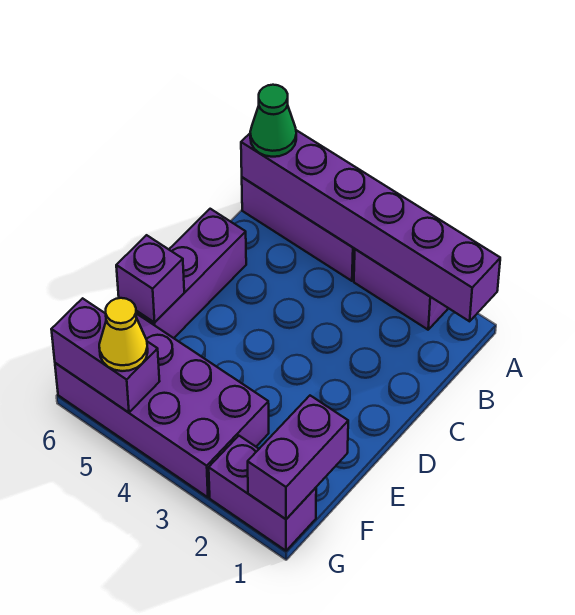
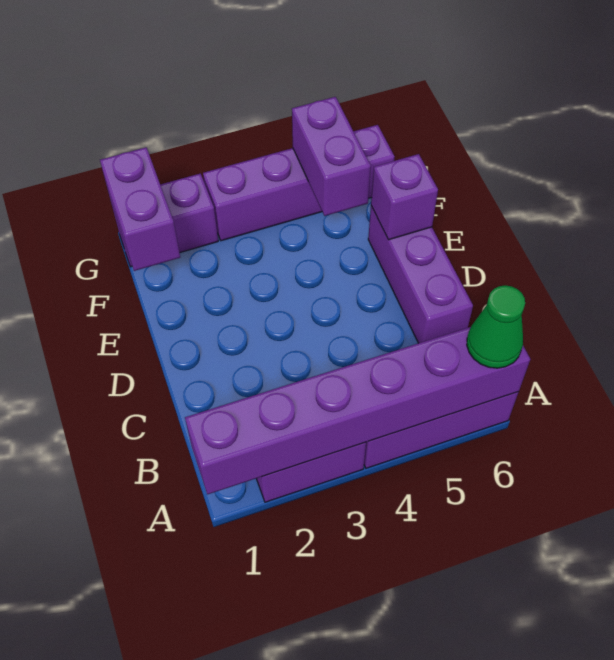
purple brick F3:G6 level 1 -> purple brick G3:G6 level 1
purple brick G5:G6 level 2 -> purple brick F5:G5 level 2
yellow cone G5 level 3 -> none

